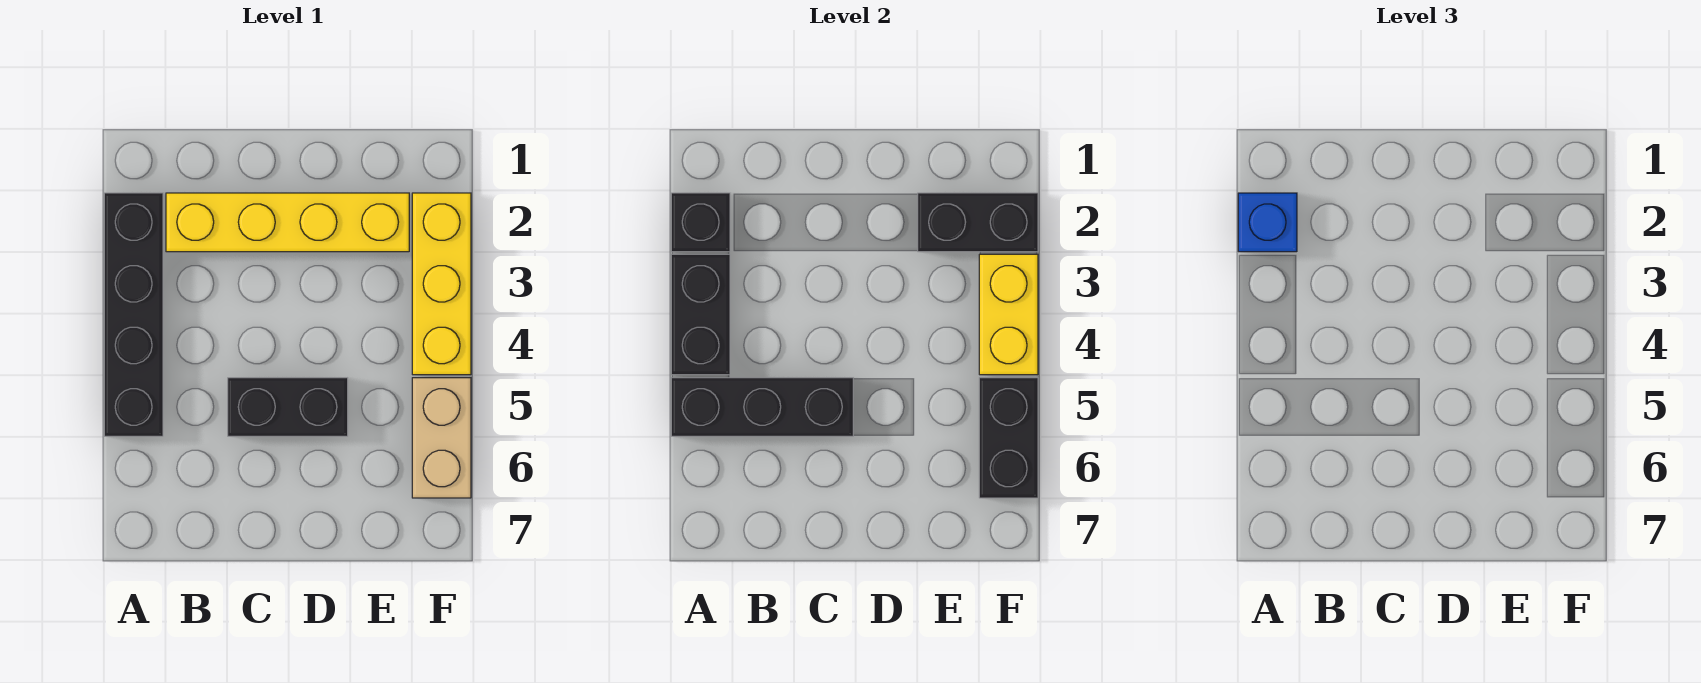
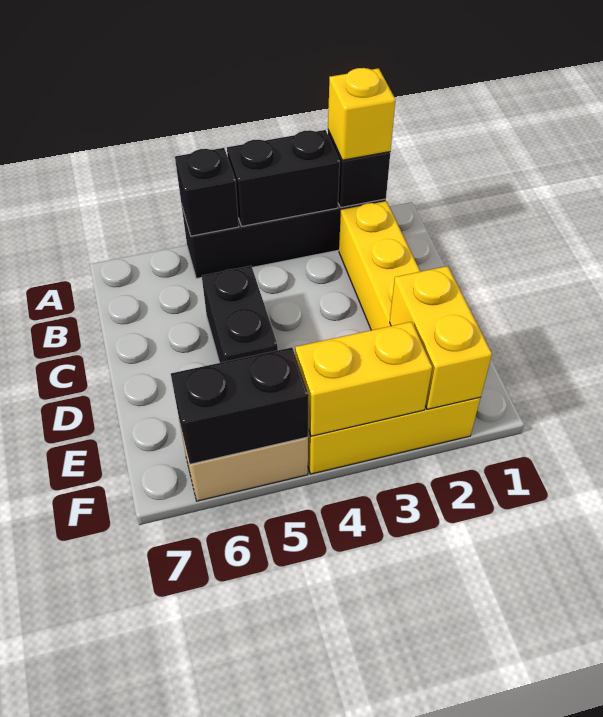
blue brick A2 level 3 -> yellow brick A2 level 3
black brick A5:C5 level 2 -> black brick A5 level 2
black brick E2:F2 level 2 -> yellow brick E2:F2 level 2

